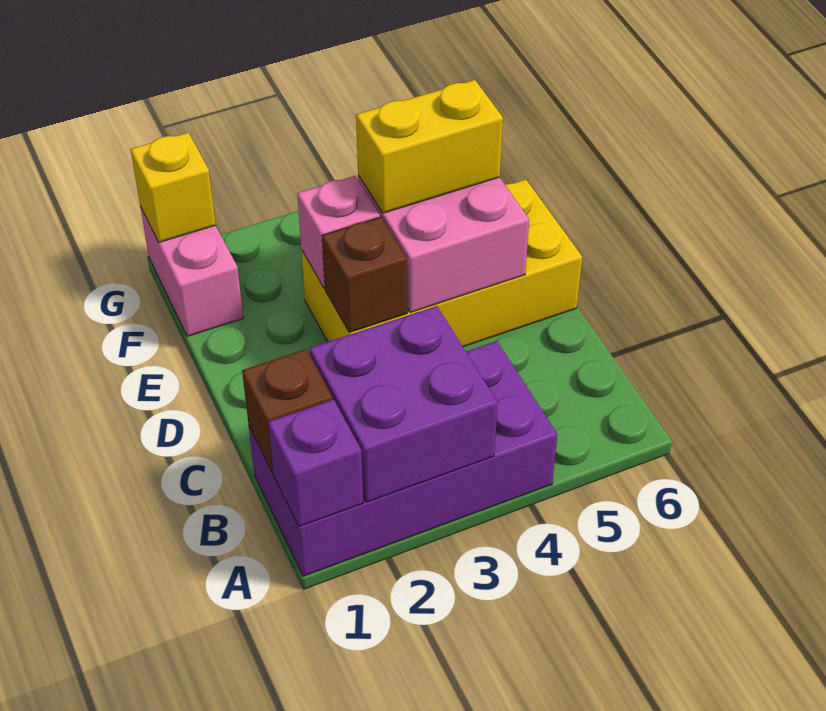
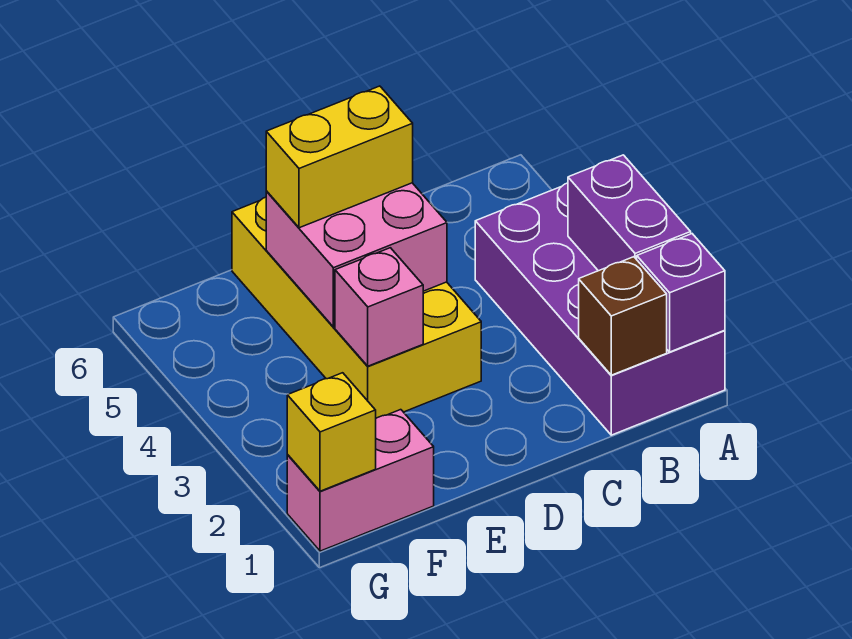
purple brick A2:B3 level 2 -> purple brick A2:A3 level 2
brown brick D3 level 2 -> none
yellow brick E4:E5 level 3 -> yellow brick D5:E5 level 3

